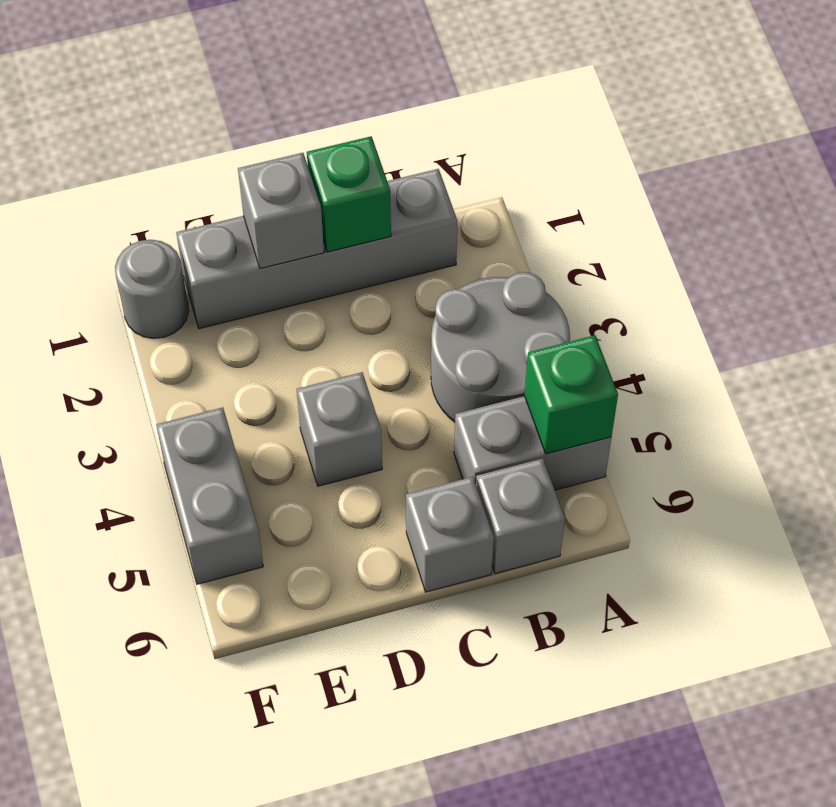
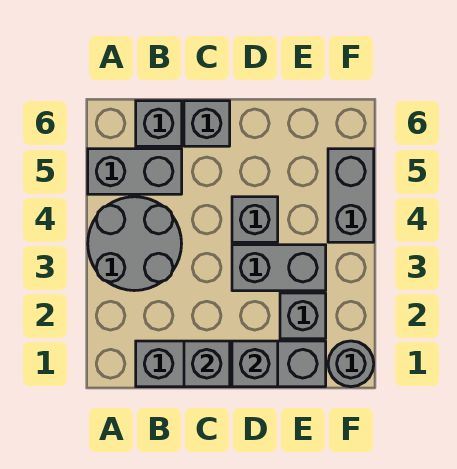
green brick A5 level 2 -> none
green brick C1 level 2 -> grey brick C1 level 2
none -> grey brick D3:E3 level 1
none -> grey brick E2 level 1

